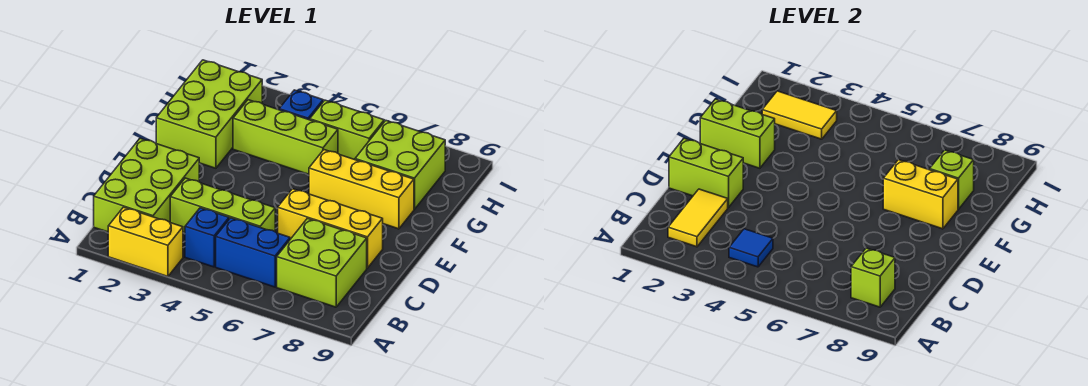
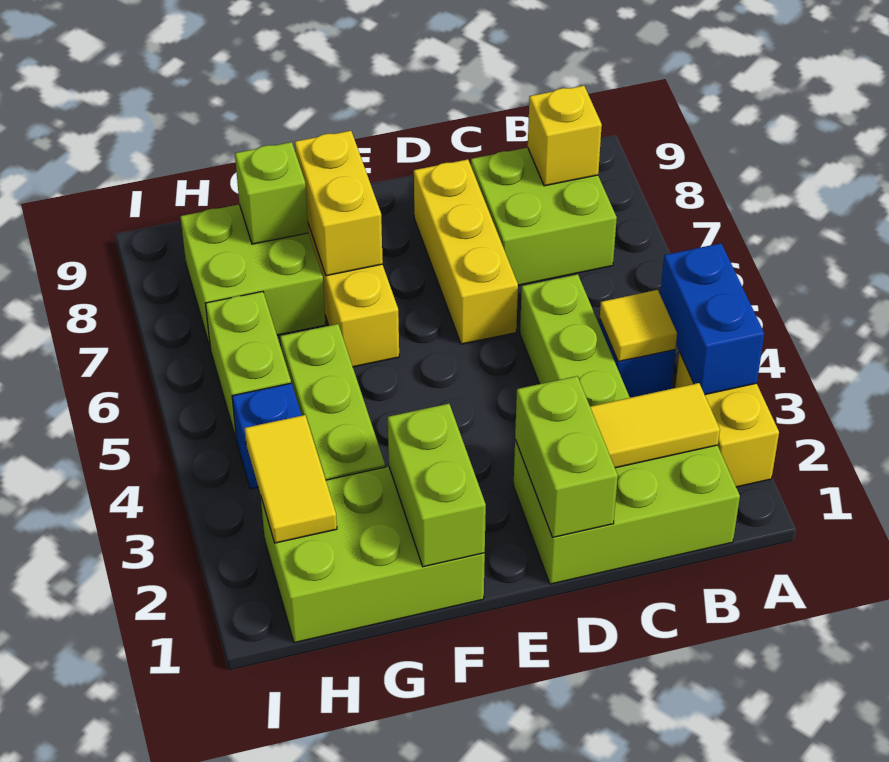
blue tile B4 level 2 -> yellow tile B4 level 2
blue brick B5:B6 level 1 -> blue brick A3:A4 level 2
lime brick B8 level 2 -> yellow brick B8 level 2

